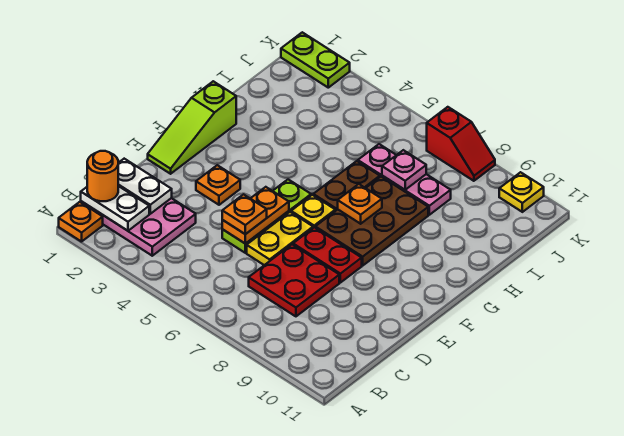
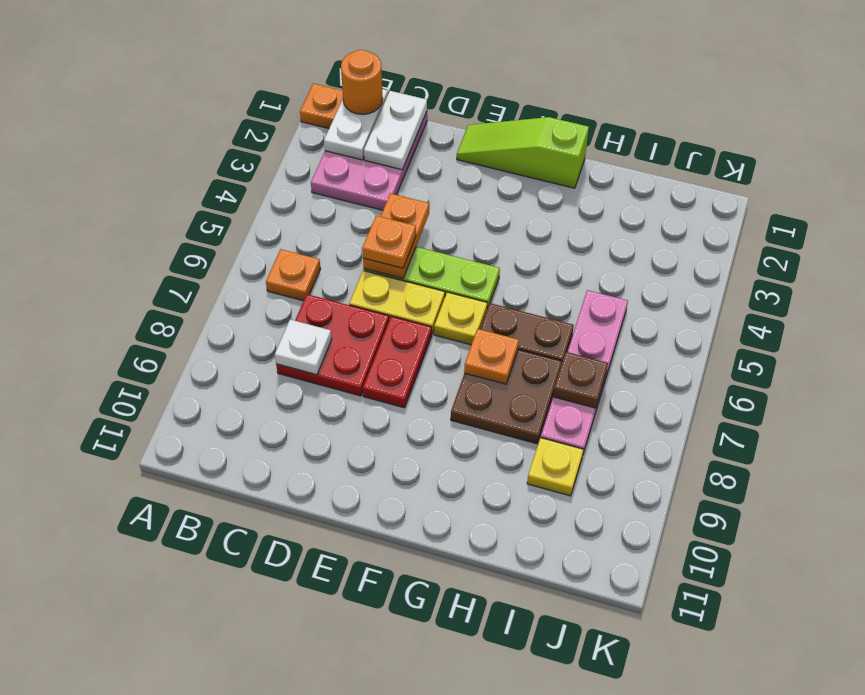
none -> white plate C8 level 2
orange plate D5:E5 level 2 -> orange plate D4:D5 level 2
orange plate E3 level 1 -> orange plate B6 level 1
brown plate F7:H8 level 1 -> brown plate G7:H8 level 1
pink plate I6:I8 level 1 -> pink plate I5:I8 level 1
pink plate I7 level 2 -> brown plate I7 level 2
lime plate K1:K2 level 1 -> none
red slope K7:K8 level 1 top 7 -> none
yellow plate K10 level 1 -> yellow plate I9 level 1

